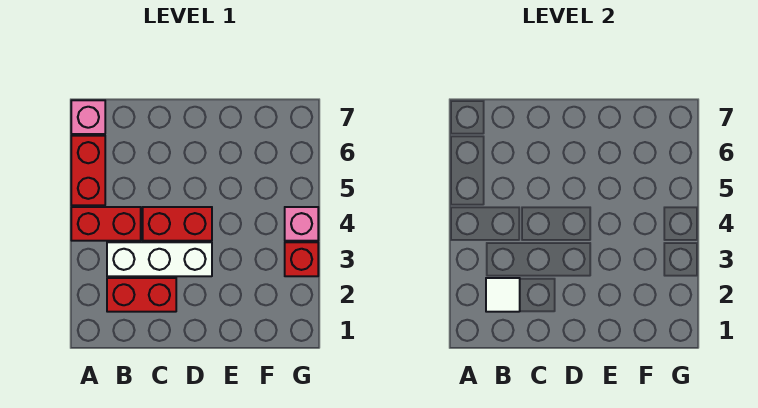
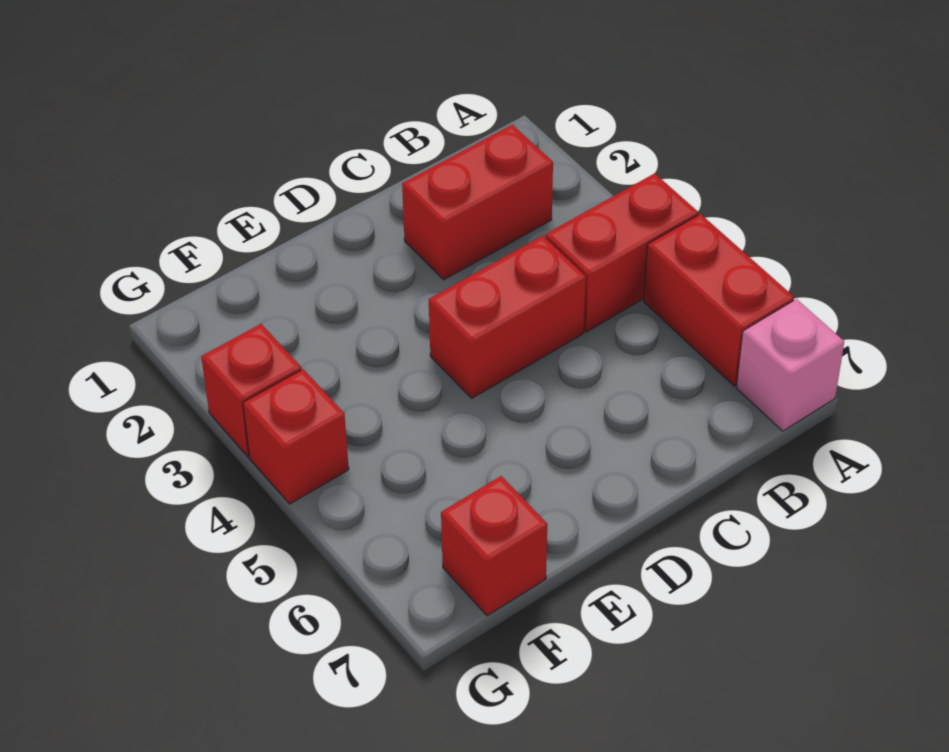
white tile B2 level 2 -> none
white brick B3:D3 level 1 -> none
none -> red brick F7 level 1
pink brick G4 level 1 -> red brick G4 level 1

